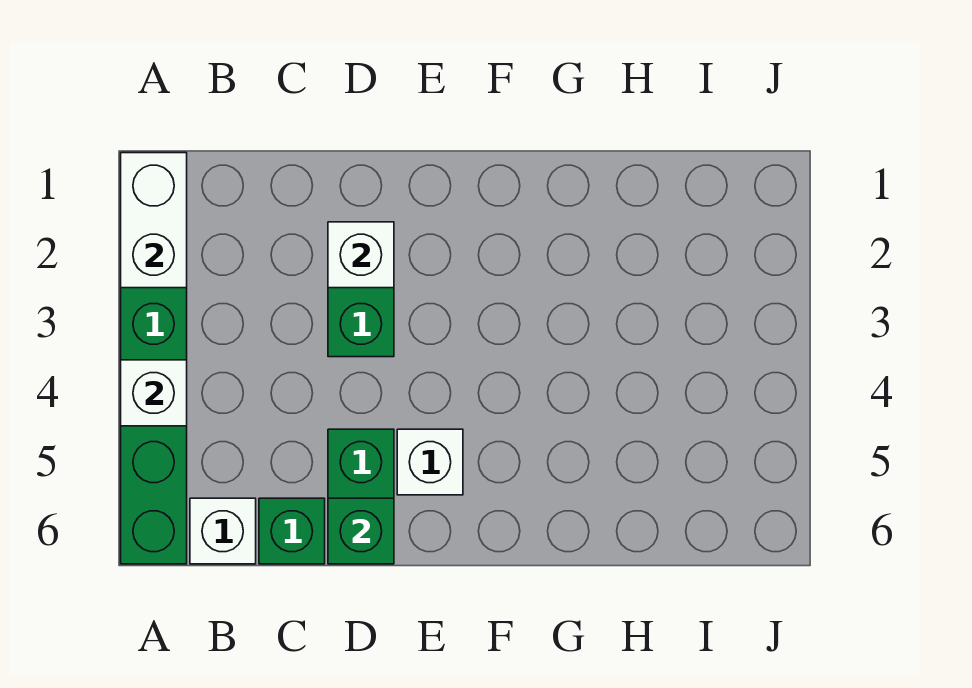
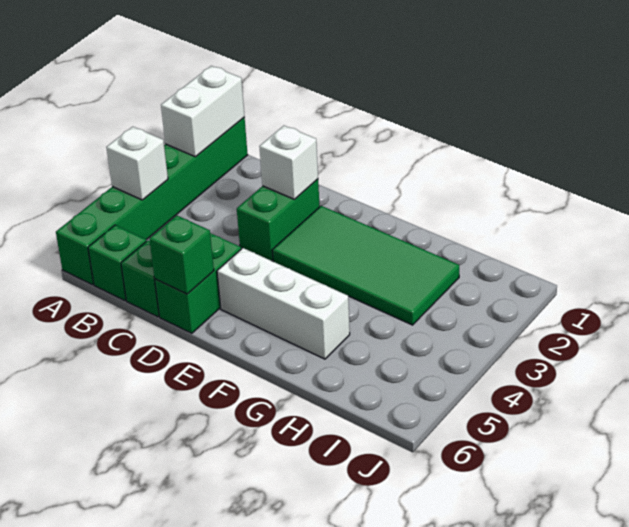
white brick B6 level 1 -> green brick B6 level 1
none -> green tile E2:H3 level 1
white brick E5 level 1 -> white brick E5:G5 level 1

